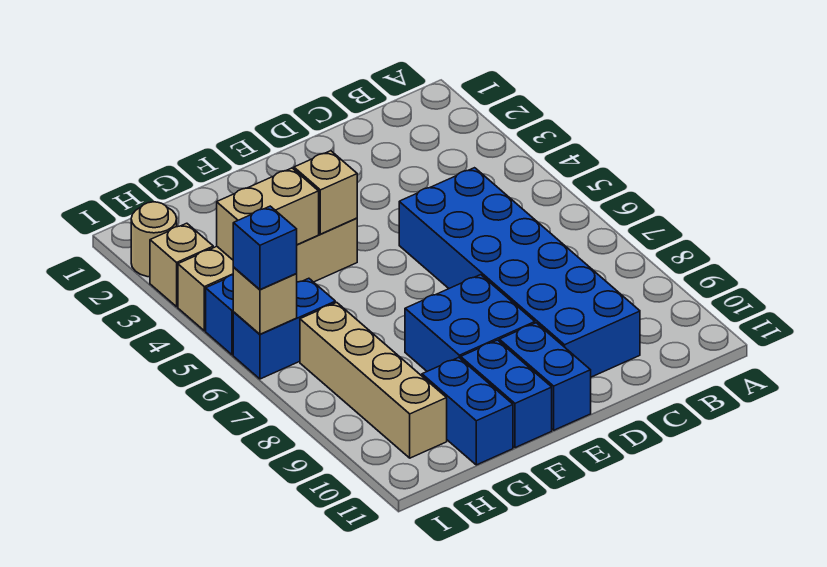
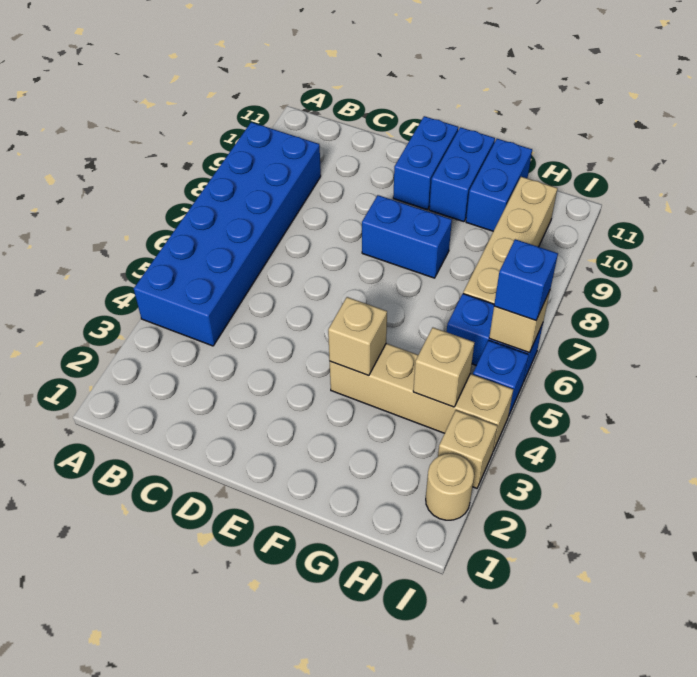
blue brick C5:D10 level 1 -> blue brick A4:B9 level 1
blue brick E8:F9 level 1 -> blue brick E8:F8 level 1
tan brick G4:H4 level 2 -> tan brick H4 level 2

